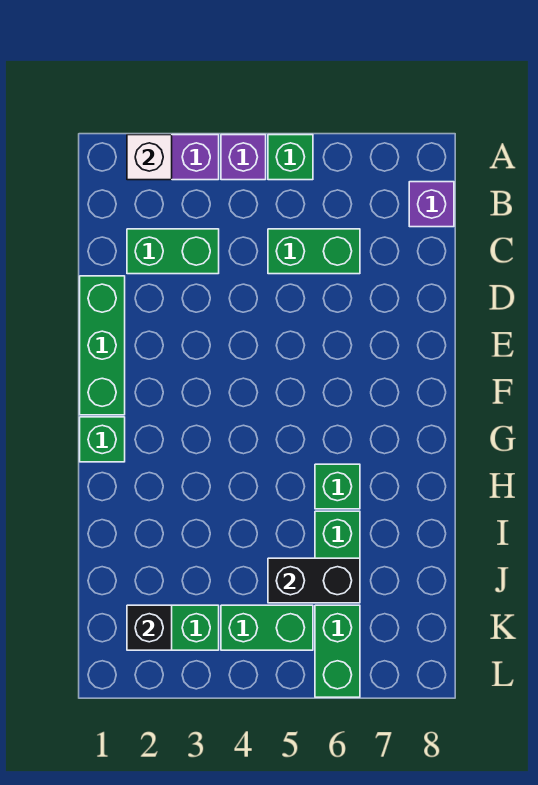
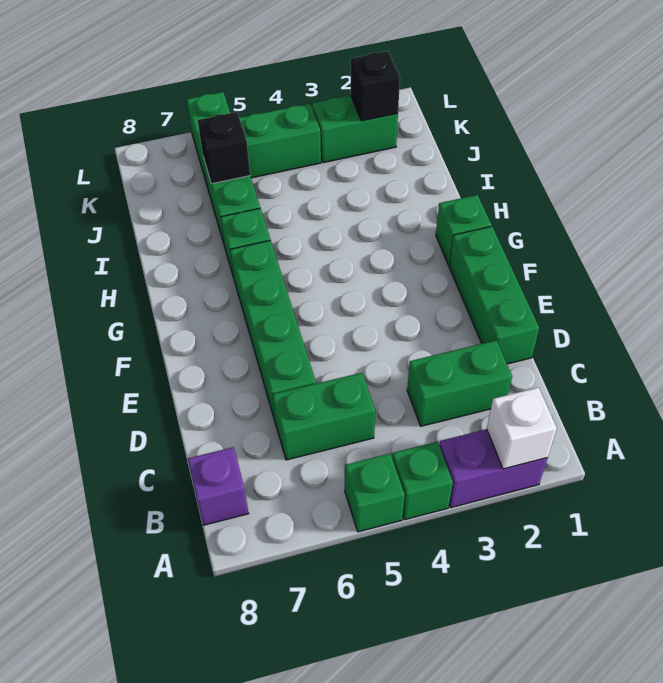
purple brick A4 level 1 -> green brick A4 level 1
none -> green brick D6:G6 level 1
black brick J5:J6 level 2 -> black brick J6 level 2

